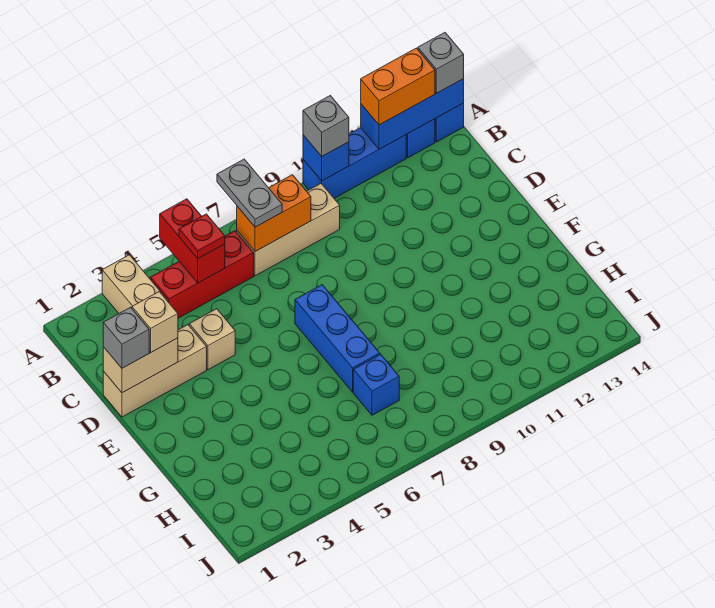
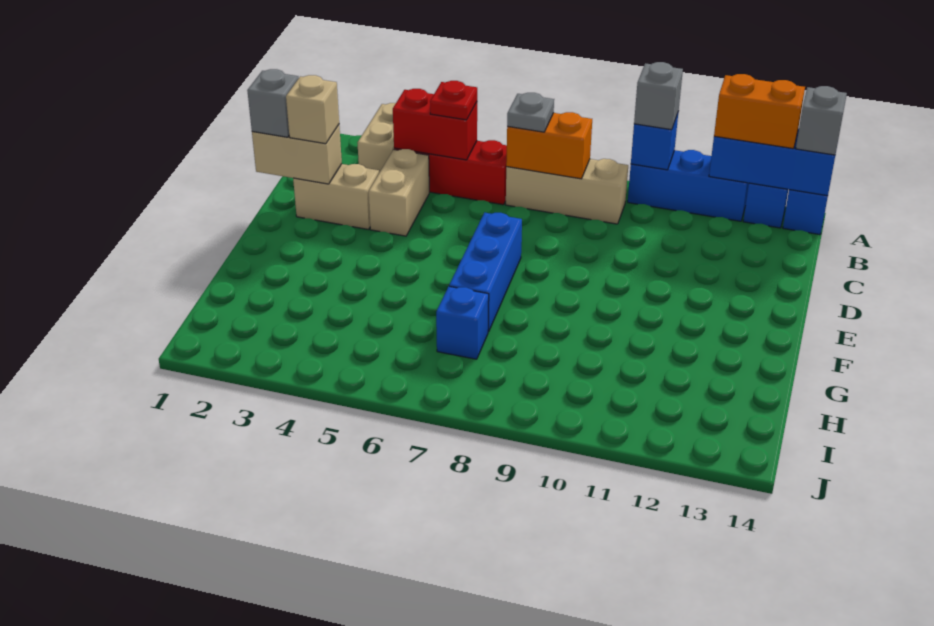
red brick A5:B5 level 2 -> red brick B4:B5 level 2
grey plate A7:B7 level 3 -> grey plate B7 level 3
tan brick D1:D3 level 1 -> tan brick D2:D3 level 1
tan brick D4 level 1 -> tan brick C4:D4 level 1

